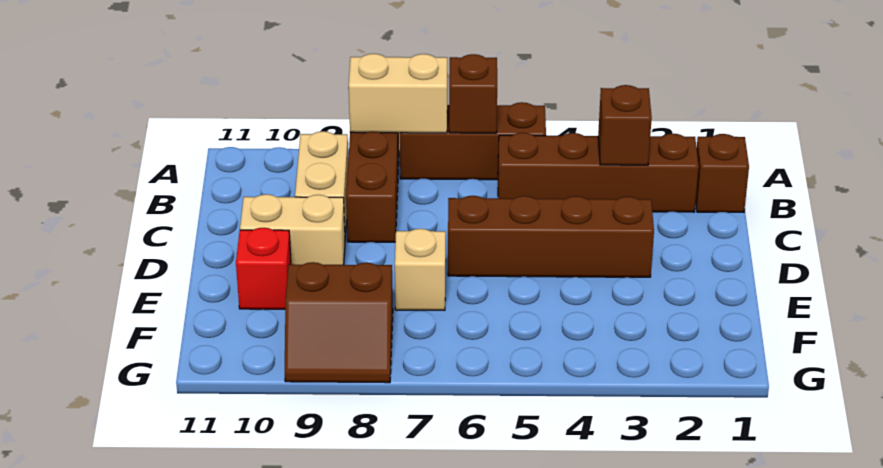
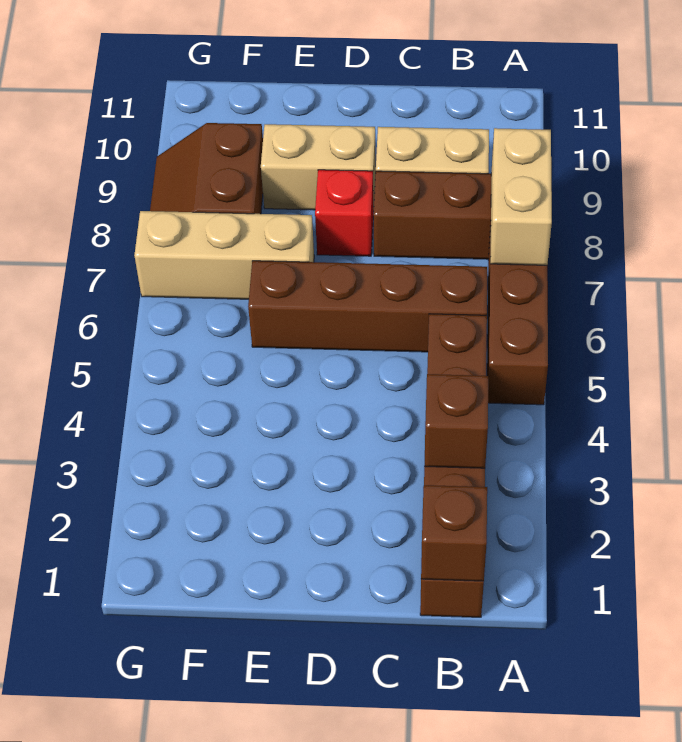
brown brick A6 level 2 -> brown brick B1 level 2
brown brick D3:D6 level 1 -> brown brick B6:E6 level 1
tan brick D9:D10 level 1 -> tan brick D9:E9 level 1
tan brick E7 level 1 -> tan brick E7:G7 level 1
red brick E10 level 1 -> red brick D8 level 1

